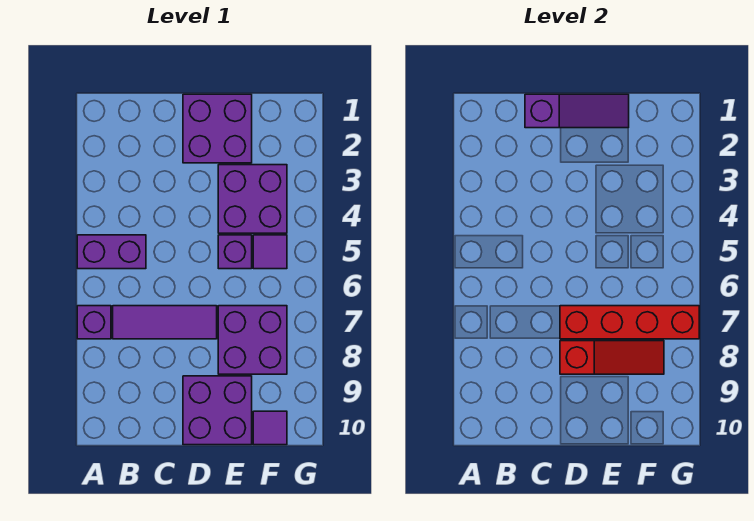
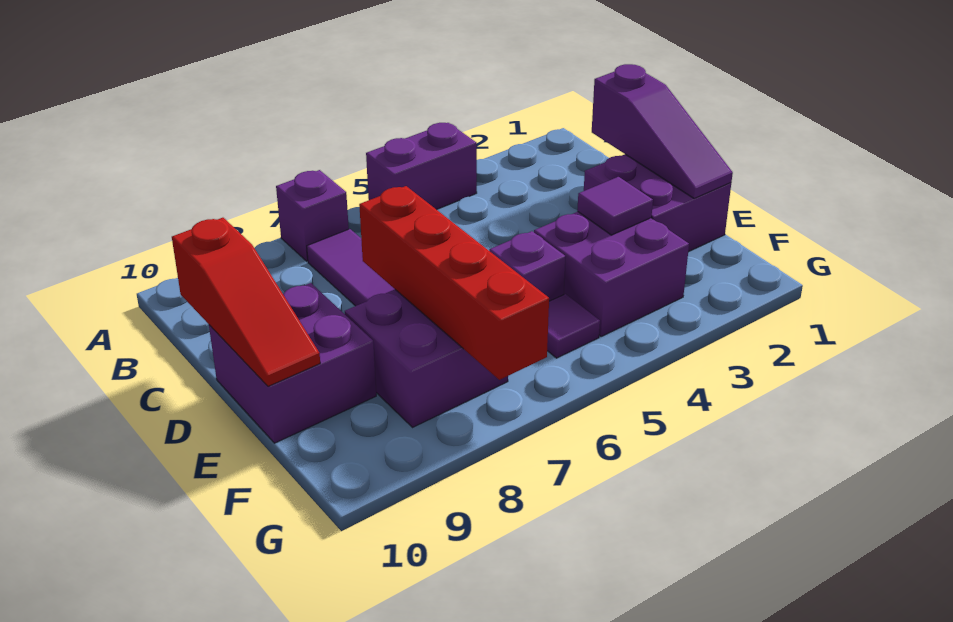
purple brick A5:B5 level 1 -> purple brick A4:A5 level 1
red slope D8:F8 level 2 top D -> red slope C10:E10 level 2 top C
purple tile F10 level 1 -> purple tile E3 level 2

